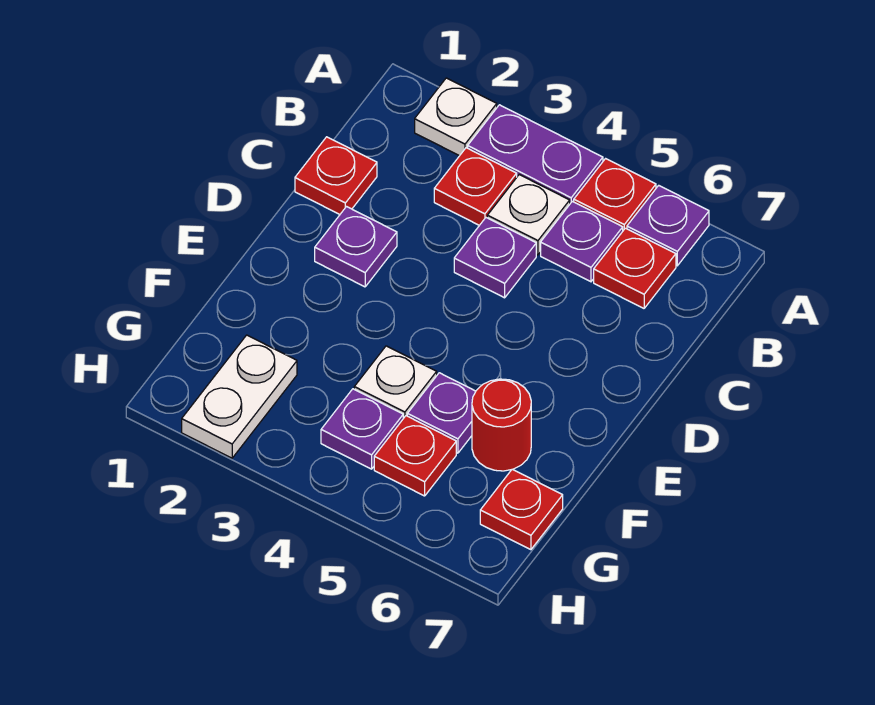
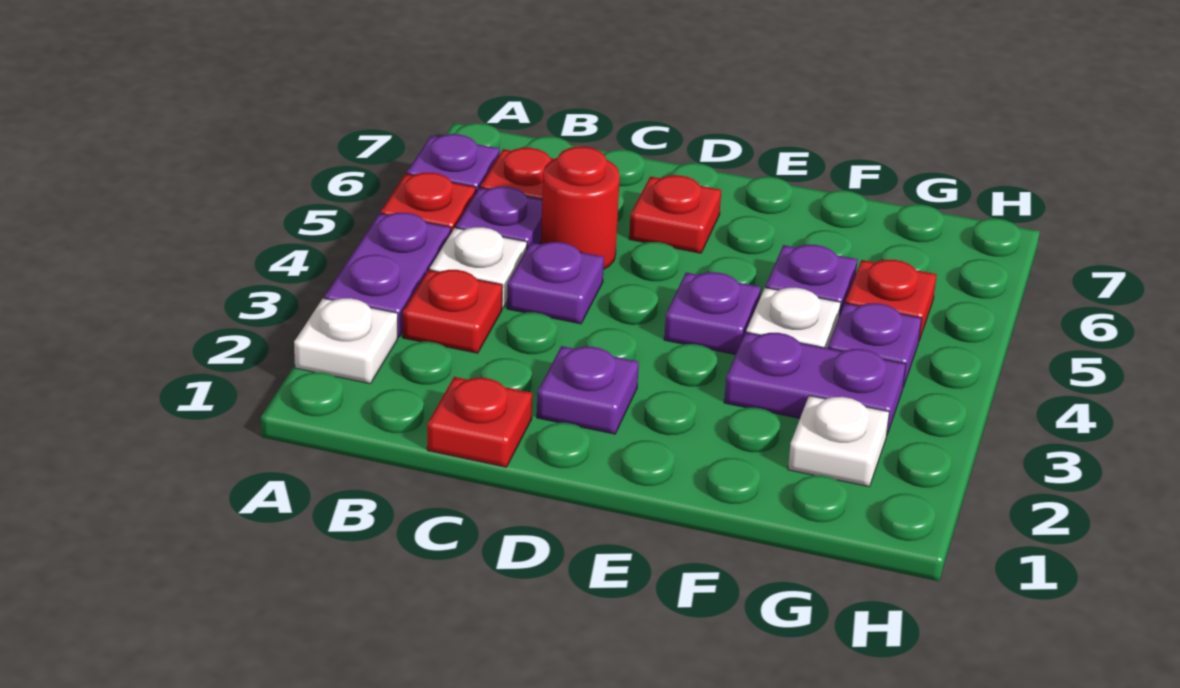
none -> purple plate E4 level 1
none -> purple plate F3:G3 level 1
red round brick F6 level 1 -> red round brick C5 level 1
white plate G2:H2 level 1 -> white plate G2 level 1
red plate G7 level 1 -> red plate D6 level 1

